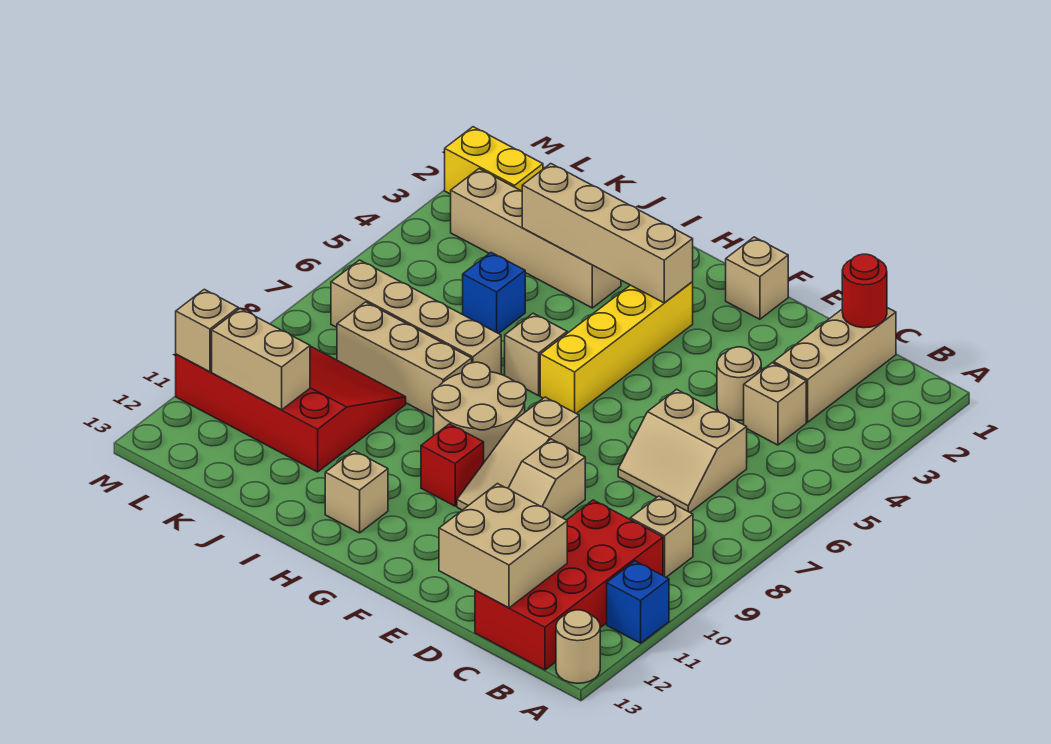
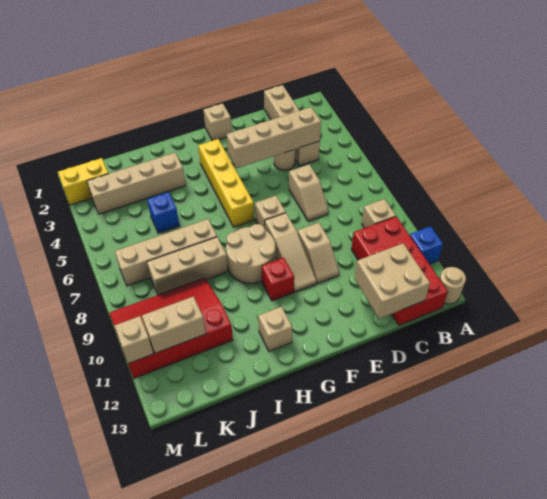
red round brick C1 level 2 -> none
tan slope C6:D7 level 1 top 6 -> tan slope D6:D7 level 1 top 6
tan brick G3:J3 level 2 -> tan brick C4:F4 level 2
tan brick H6 level 1 -> tan brick F7 level 1

